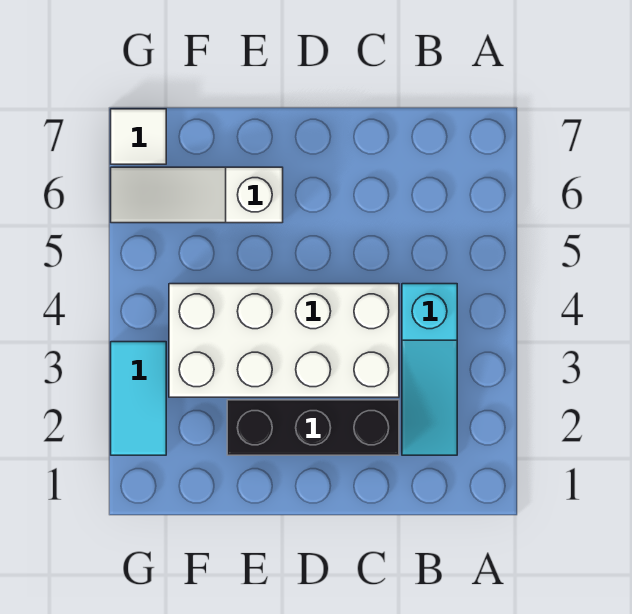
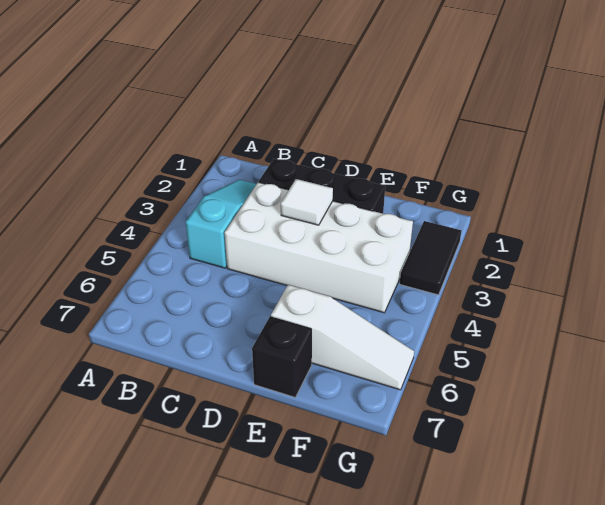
none -> black brick E7 level 1
cyan tile G2:G3 level 1 -> black tile G2:G3 level 1
white tile G7 level 1 -> white tile D3 level 2

